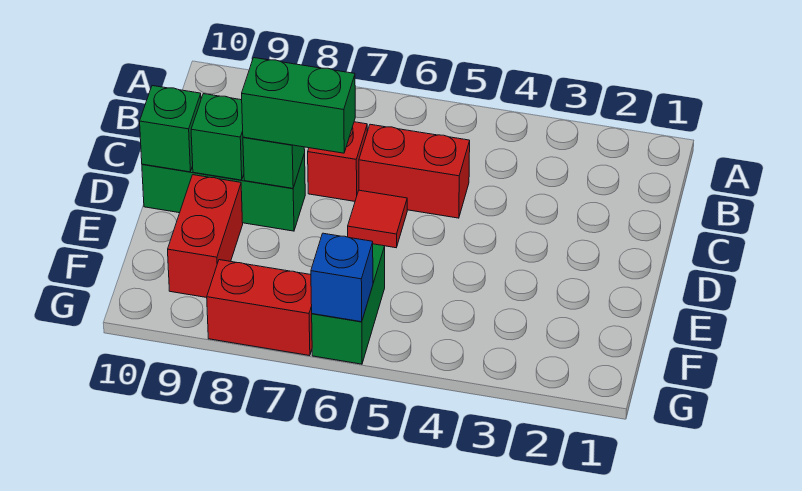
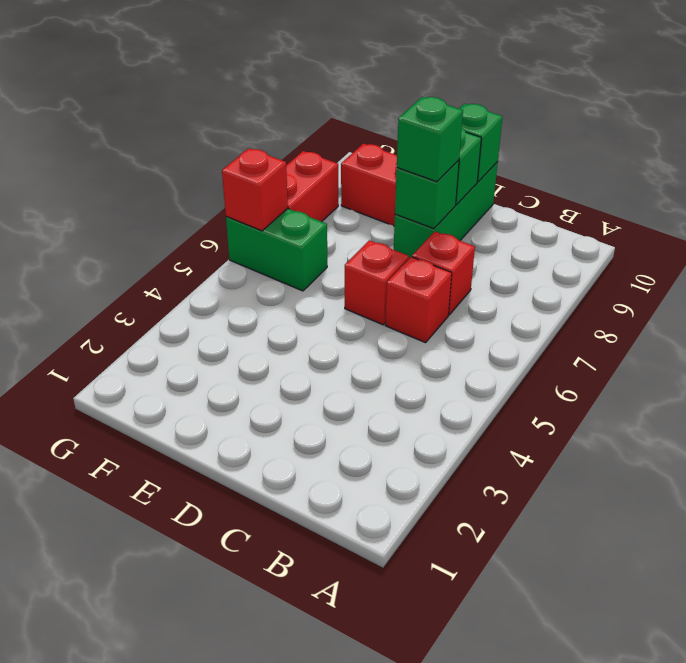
red brick C5:C6 level 1 -> red brick C6 level 1
red tile D6 level 1 -> red brick D6 level 1
green brick D7:D8 level 3 -> green brick D8 level 3
blue brick G6 level 2 -> red brick G6 level 2

